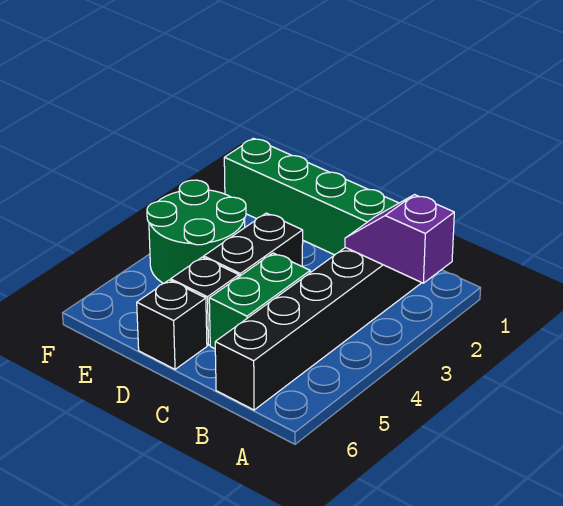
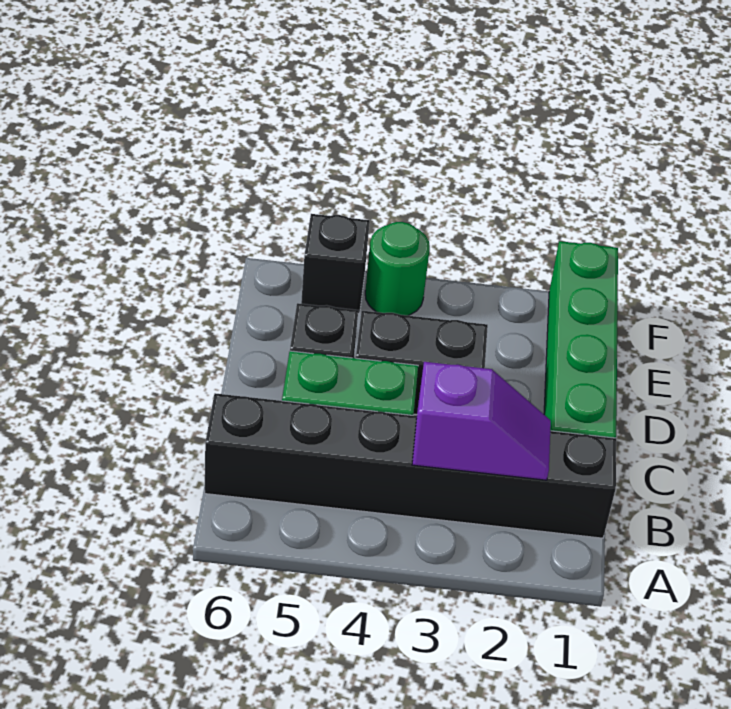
purple slope A2:B2 level 2 top A -> purple slope B2:B3 level 2 top 3
black brick D6 level 1 -> black brick F5 level 1
green round brick E3:F4 level 1 -> green round brick F4 level 1

